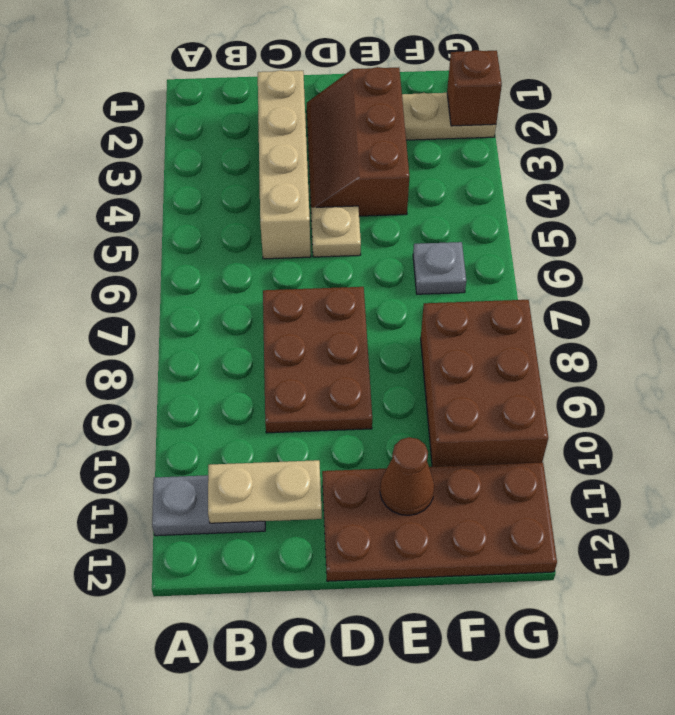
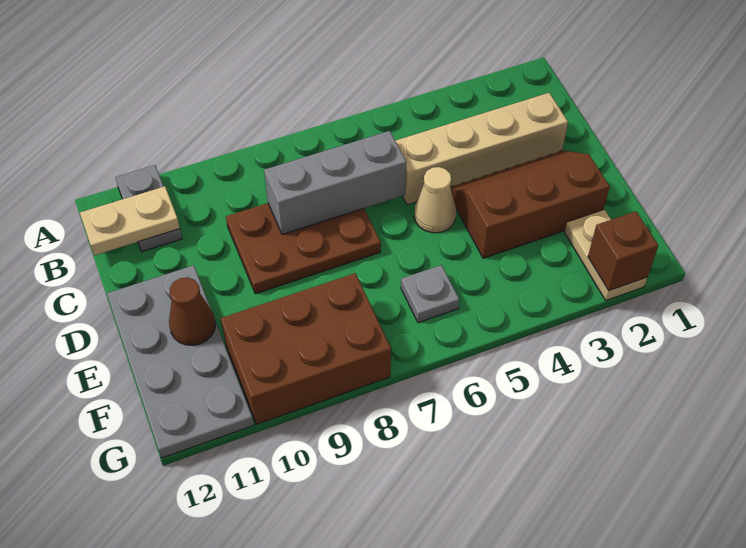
tan plate B11:C11 level 2 -> tan plate B11:B12 level 2
none -> grey brick C6:C8 level 2
tan plate D5 level 1 -> tan cone D5 level 1
brown plate D11:G12 level 1 -> grey plate D11:G12 level 1

